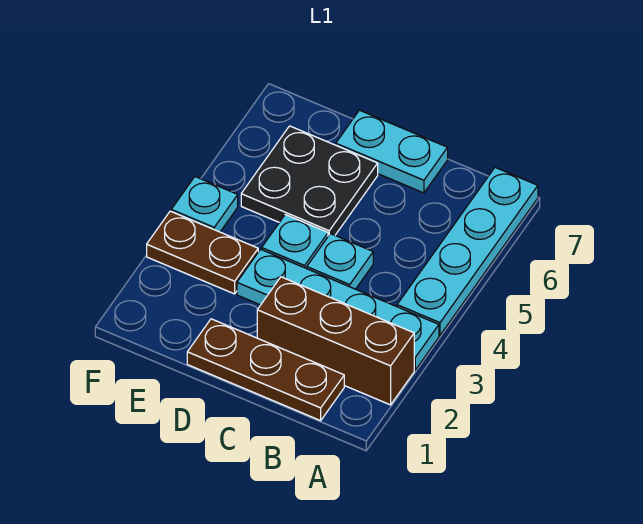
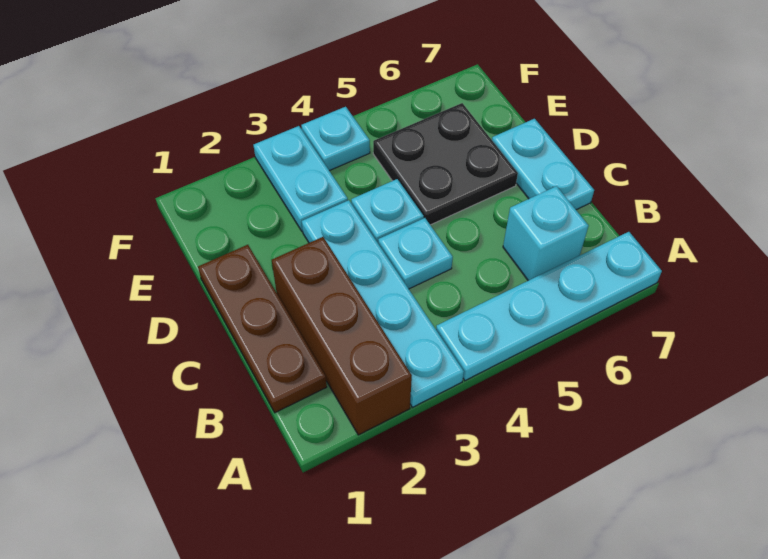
none -> cyan brick B6 level 1
brown plate E3:F3 level 1 -> cyan plate E3:F3 level 1

